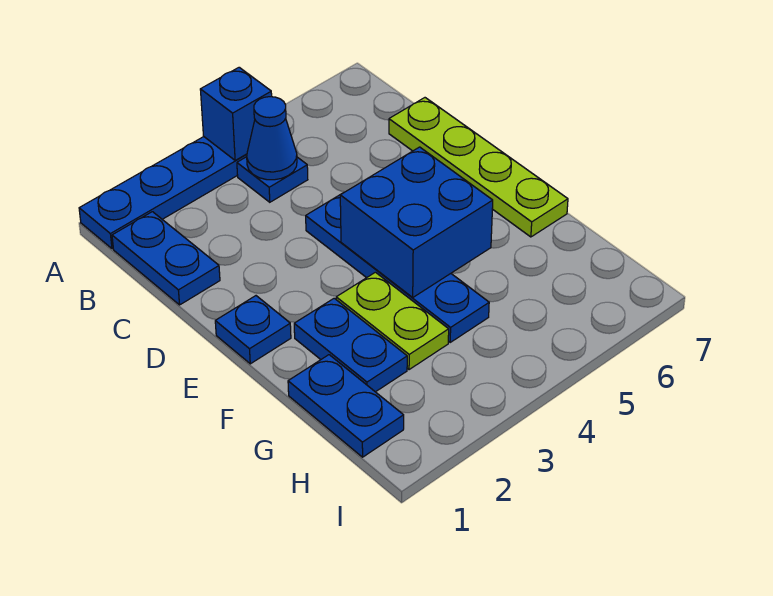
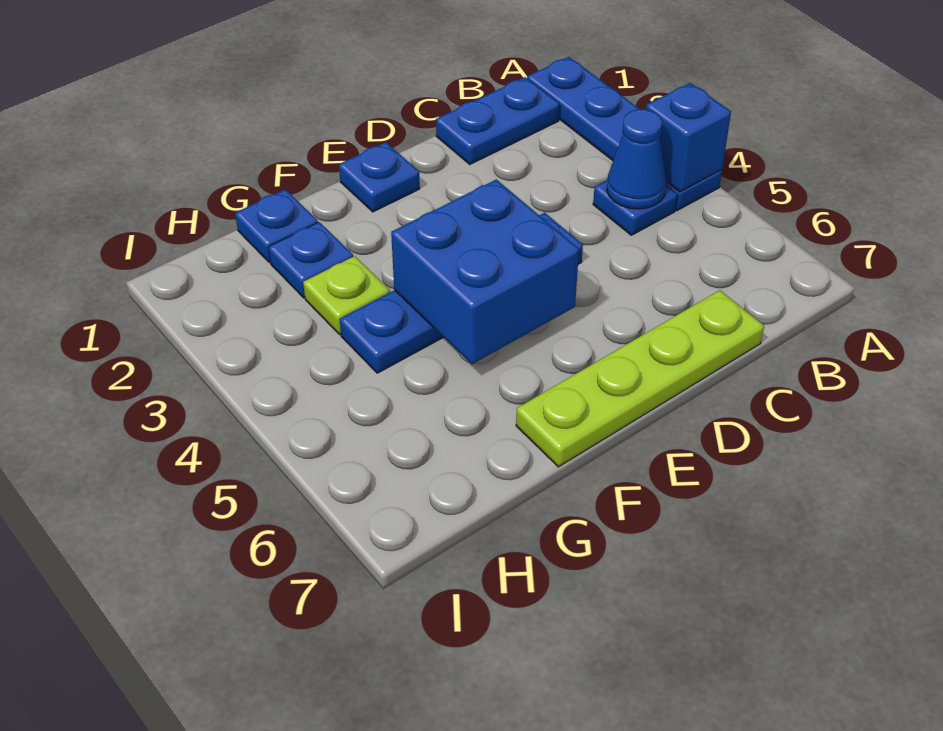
blue plate F2:G2 level 1 -> blue plate G2 level 1
lime plate F3:G3 level 1 -> lime plate G3 level 1
blue plate G1:H1 level 1 -> blue plate G1 level 1

